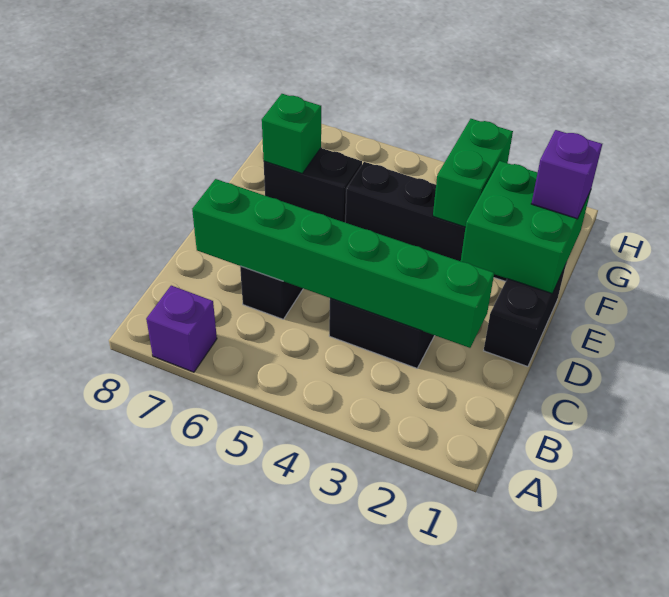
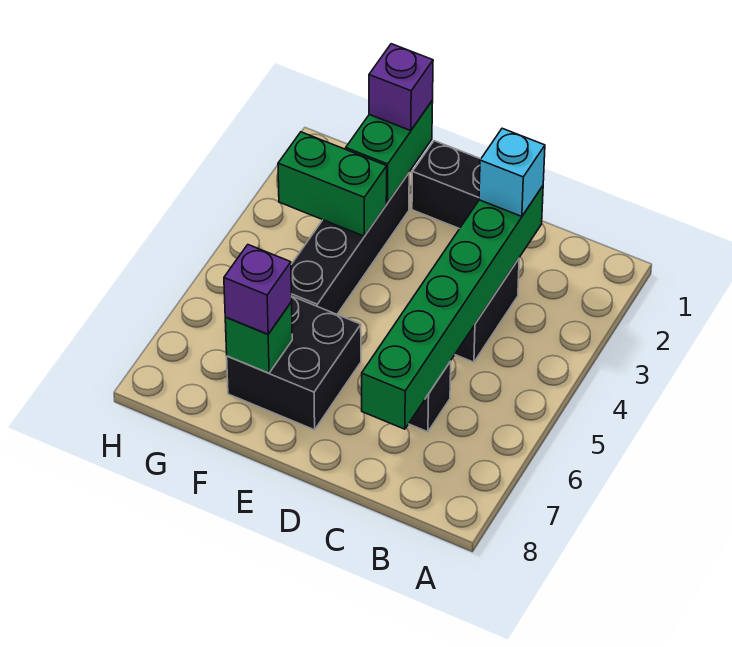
purple brick A7 level 1 -> purple brick F7 level 3
none -> cyan brick C2 level 3
green brick E1:F2 level 2 -> green brick F1:F2 level 2
black brick F6:F7 level 1 -> black brick E6:F7 level 1

